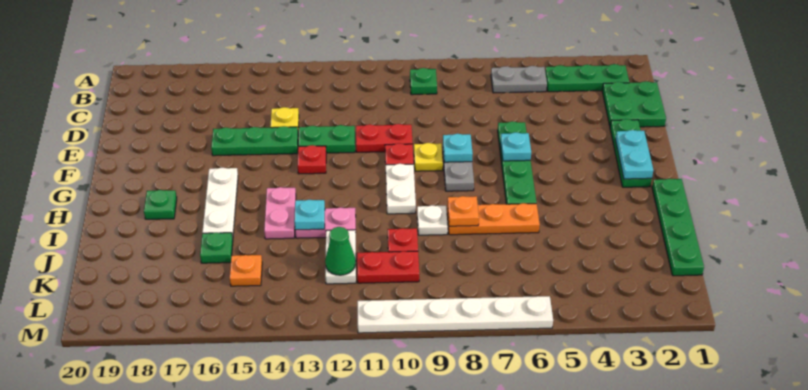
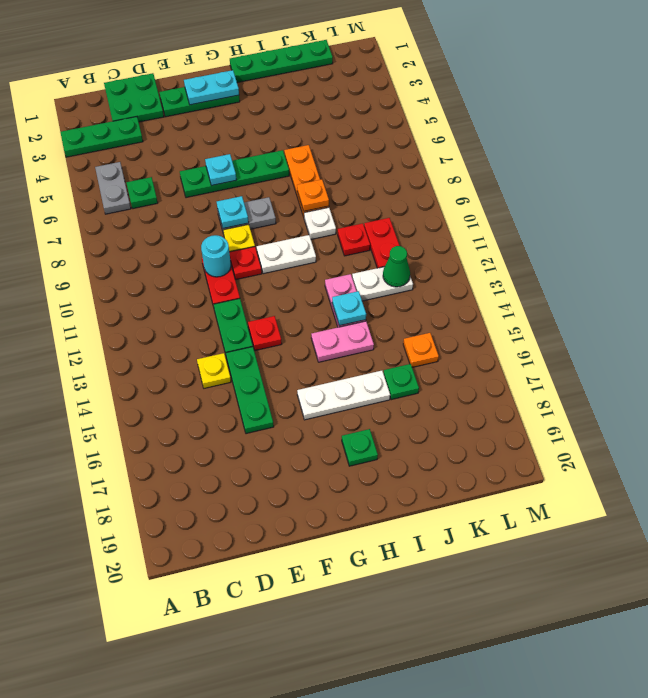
green plate B2:B4 level 1 -> green plate A3:C3 level 1
green plate B9 level 1 -> green plate C6 level 1
none -> cyan round brick E10 level 2
white plate M6:M11 level 1 -> none

